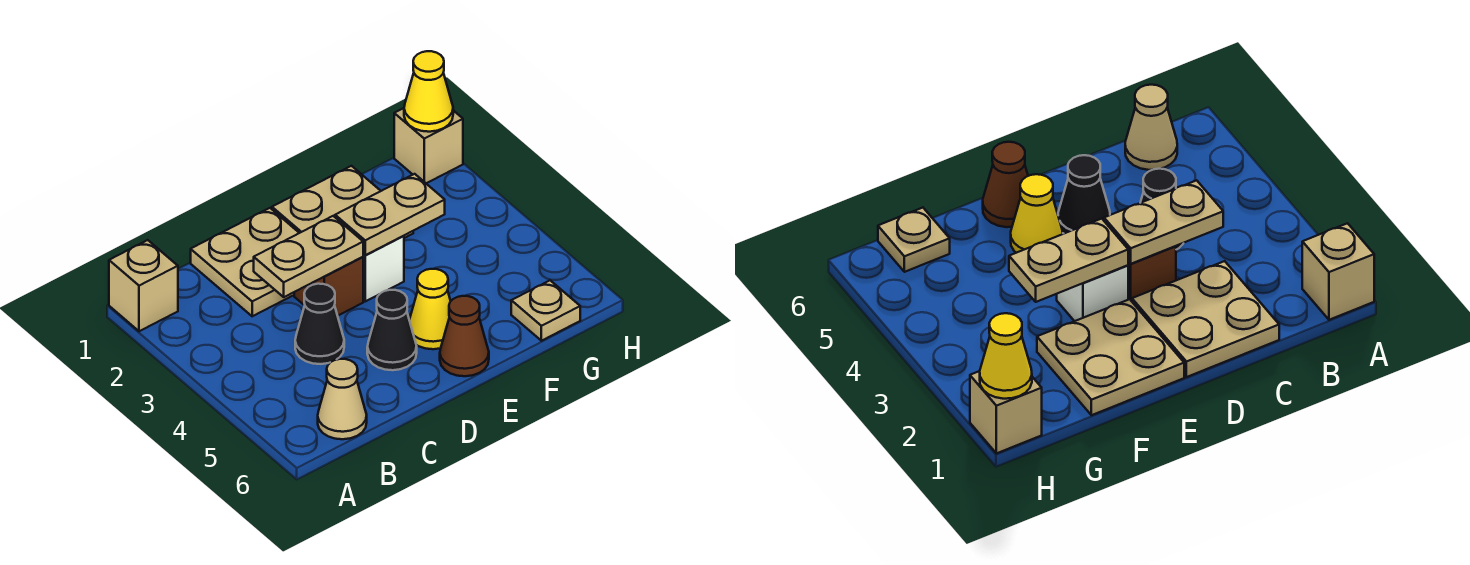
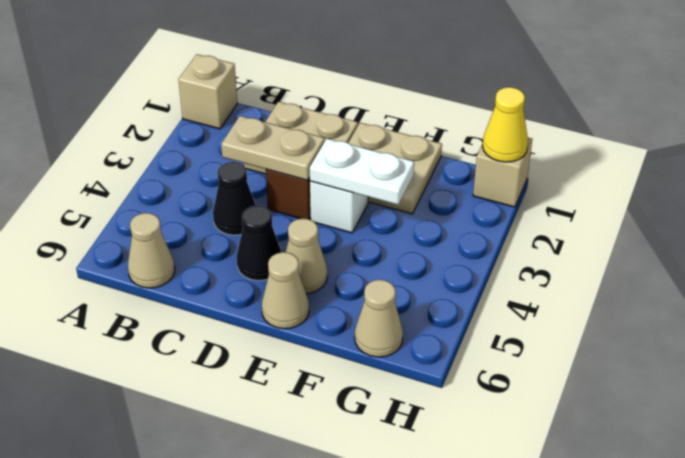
tan plate E3:F3 level 2 -> white plate E3:F3 level 2
yellow cone E5 level 1 -> tan cone E5 level 1
brown cone E6 level 1 -> tan cone E6 level 1
tan plate G6 level 1 -> tan cone G6 level 1

